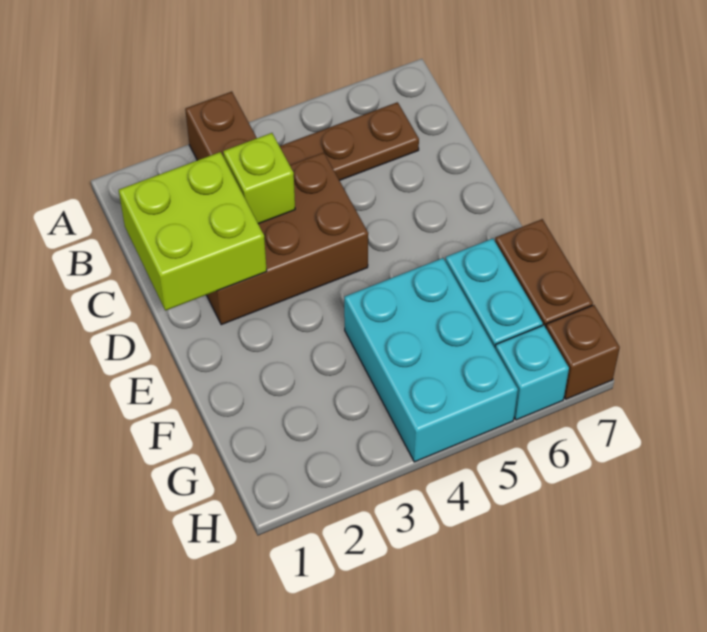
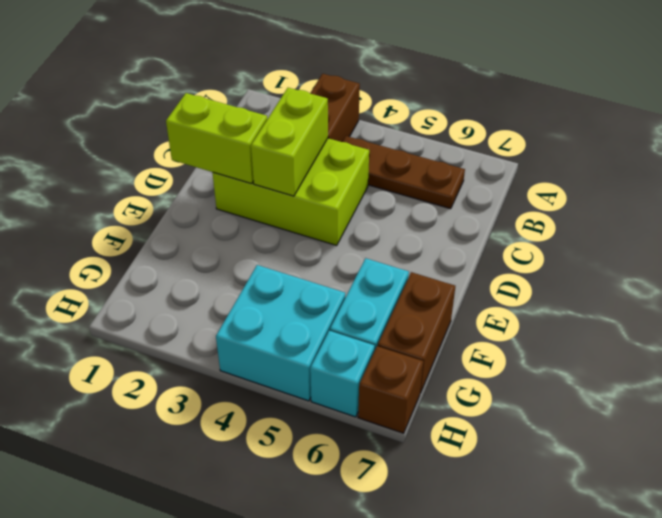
lime brick C1:D2 level 2 -> lime brick D1:D2 level 2
brown brick C2:D4 level 1 -> lime brick C2:D4 level 1
lime brick C3 level 2 -> lime brick C3:D3 level 2
cyan brick F4:H5 level 1 -> cyan brick G4:H5 level 1

